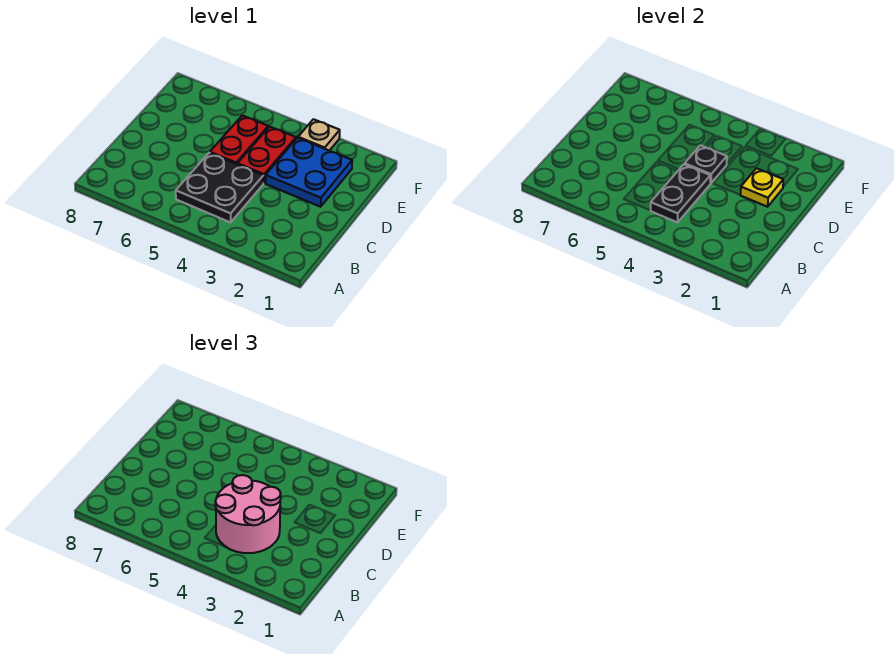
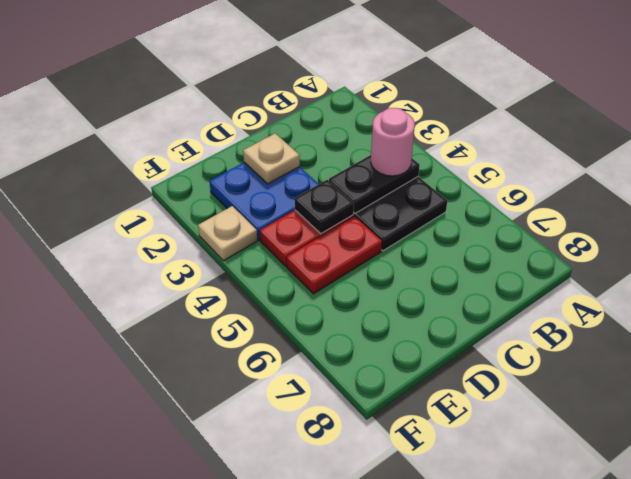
pink round brick B3:C4 level 3 -> pink round brick B4 level 3
yellow plate D2 level 2 -> tan plate D2 level 2

